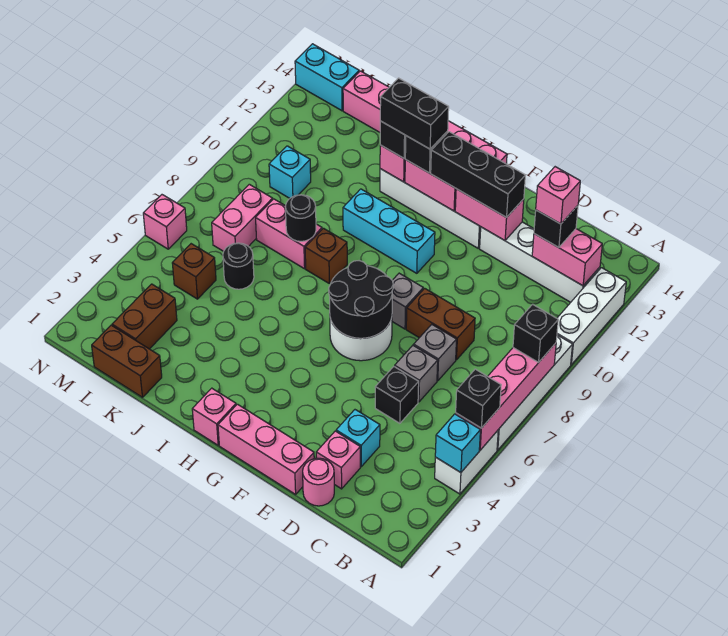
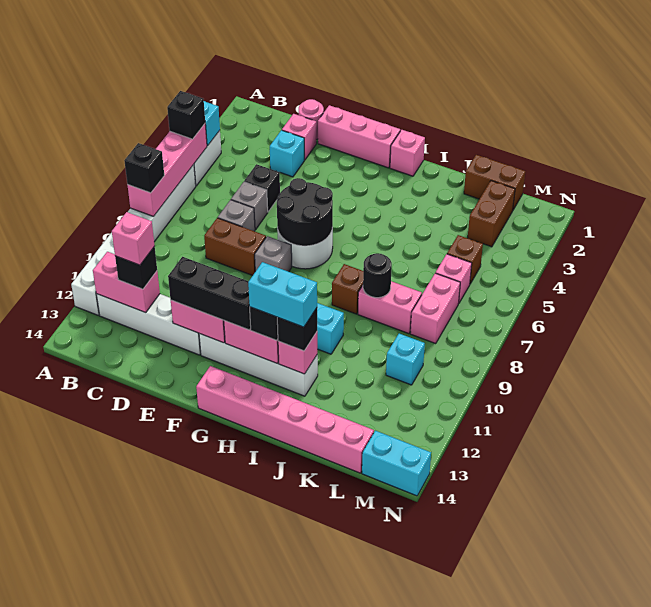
black brick H12:I12 level 4 -> cyan brick H12:I12 level 4
black round brick K6 level 1 -> none
pink brick N6 level 1 -> pink brick L6 level 1

